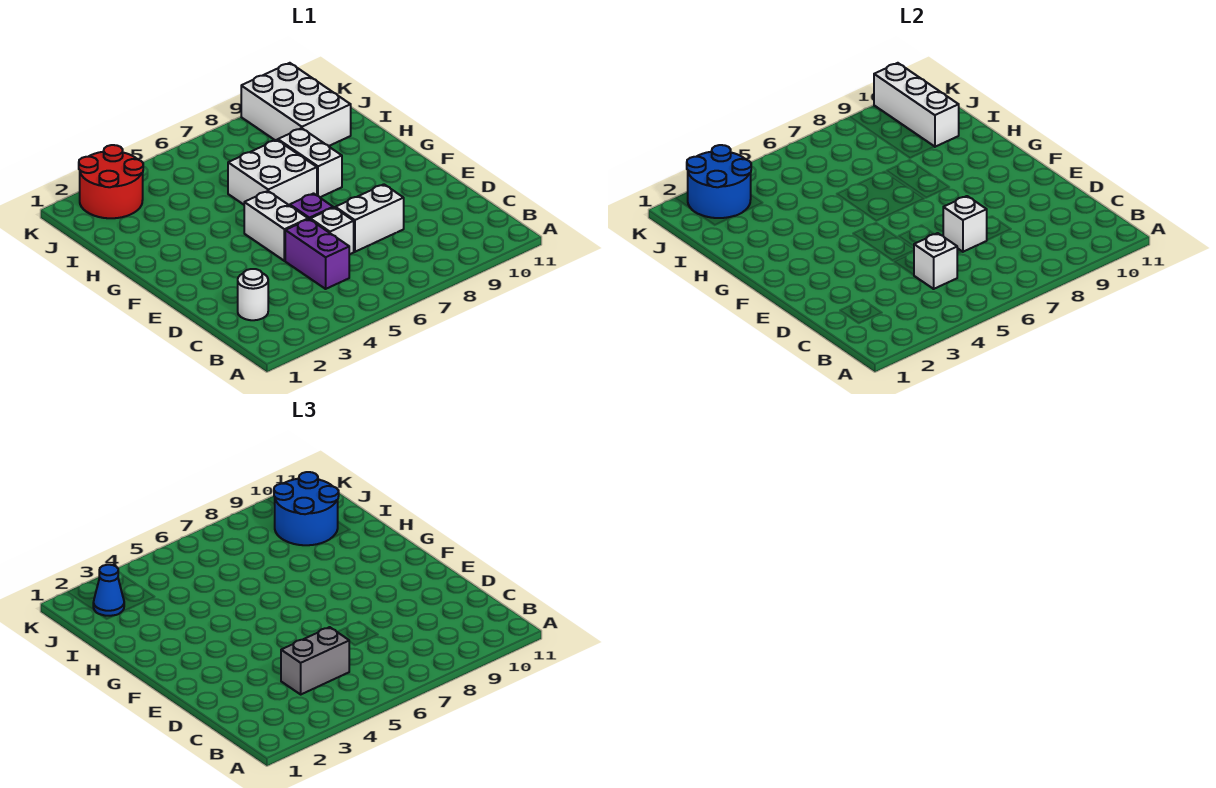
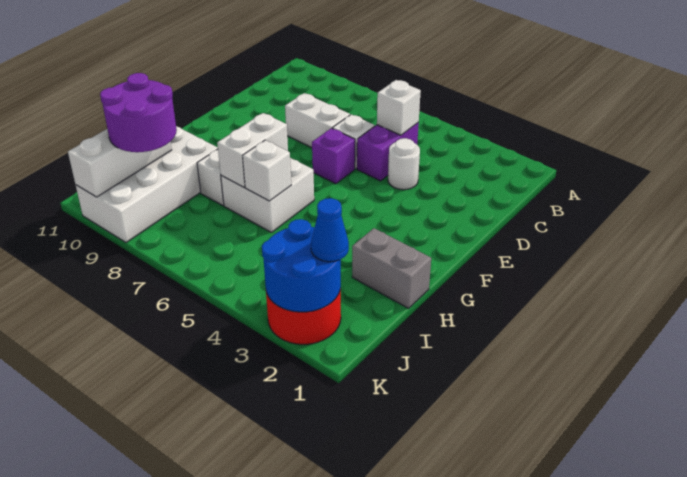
white round brick C2 level 1 -> white round brick D4 level 1
grey brick C4:C5 level 3 -> grey brick H1:H2 level 1
white brick D7 level 2 -> white brick H6 level 2
white brick E5:F5 level 1 -> white brick G7:H7 level 2
white brick I9:K10 level 1 -> white brick H9:K10 level 1
blue round brick I9:J10 level 3 -> purple round brick I9:J10 level 3

